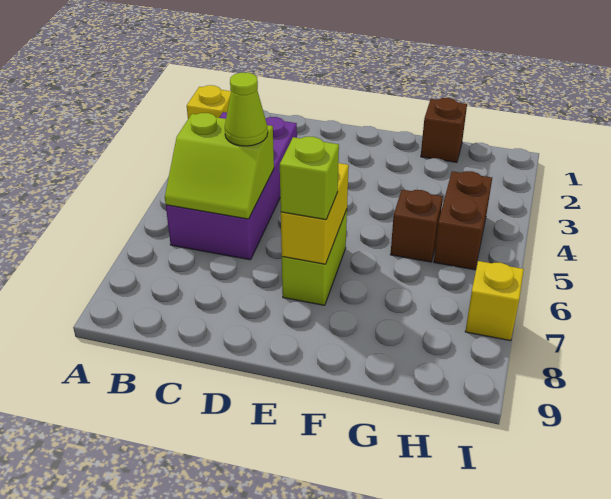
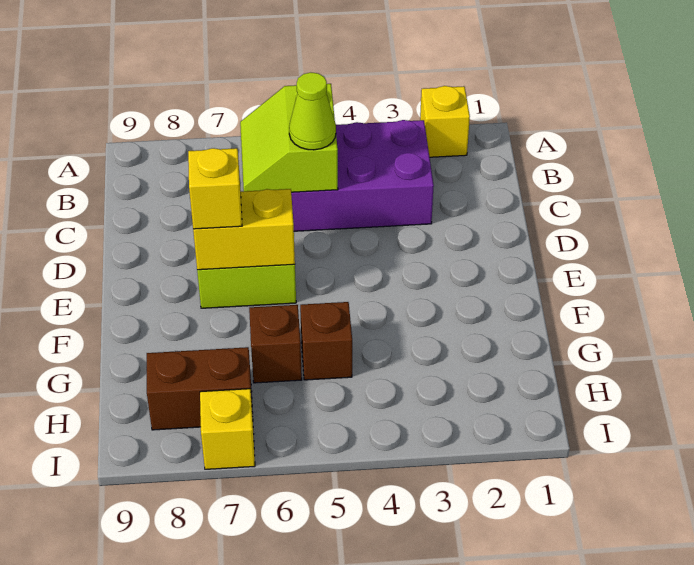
lime brick E7 level 3 -> yellow brick E7 level 3
brown brick G1 level 1 -> brown brick G6 level 1
brown brick H4:H5 level 1 -> brown brick H7:H8 level 1

